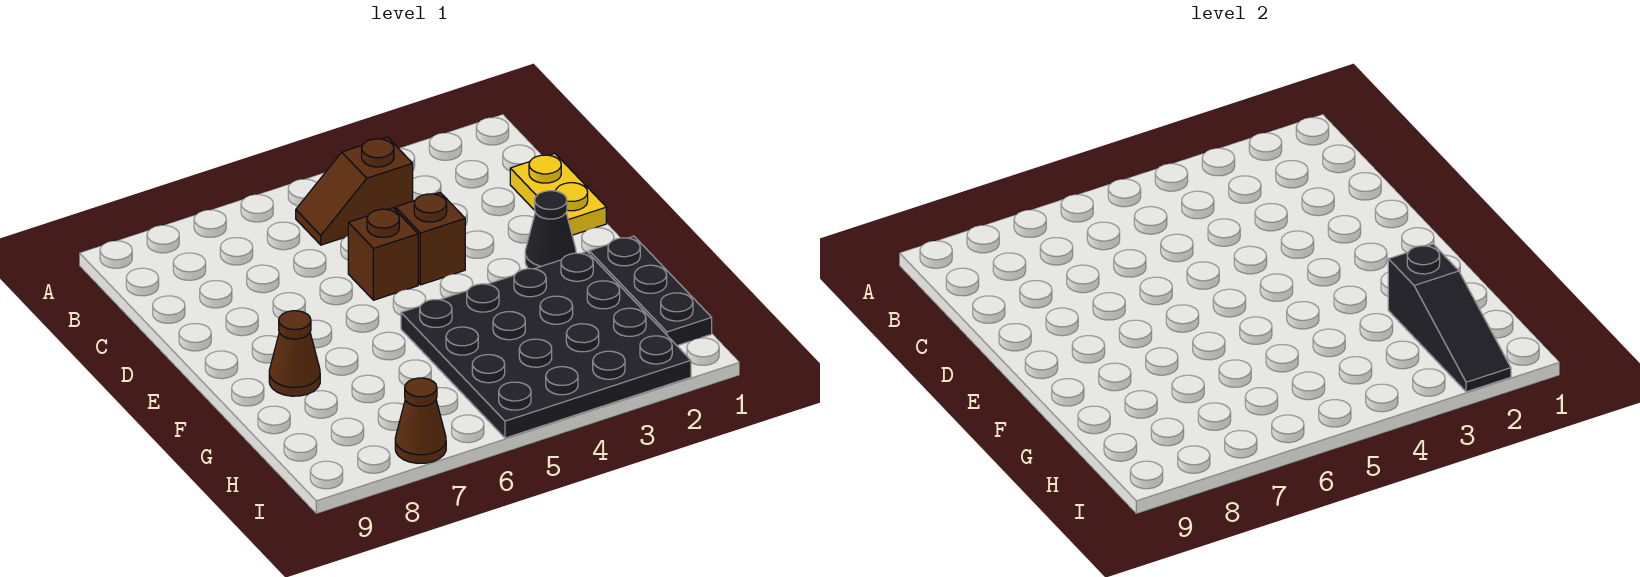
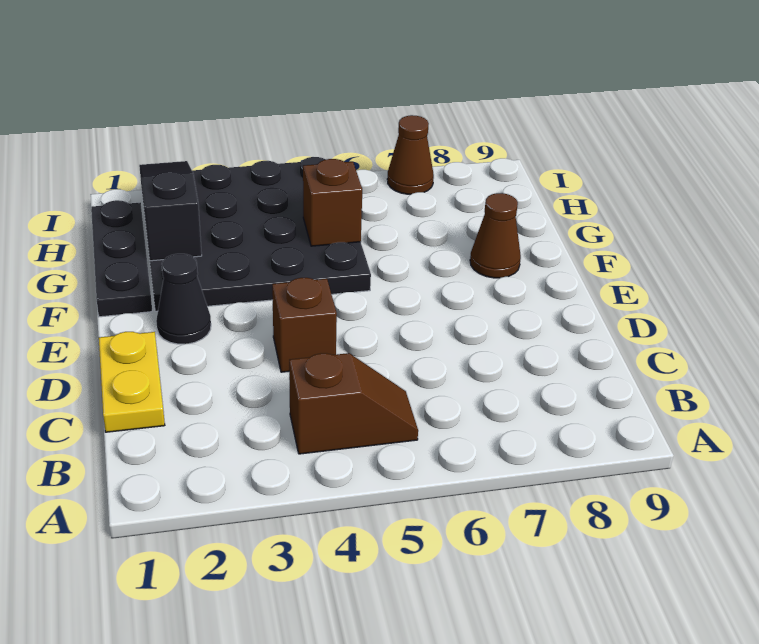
brown brick D5 level 1 -> brown brick G5 level 2

